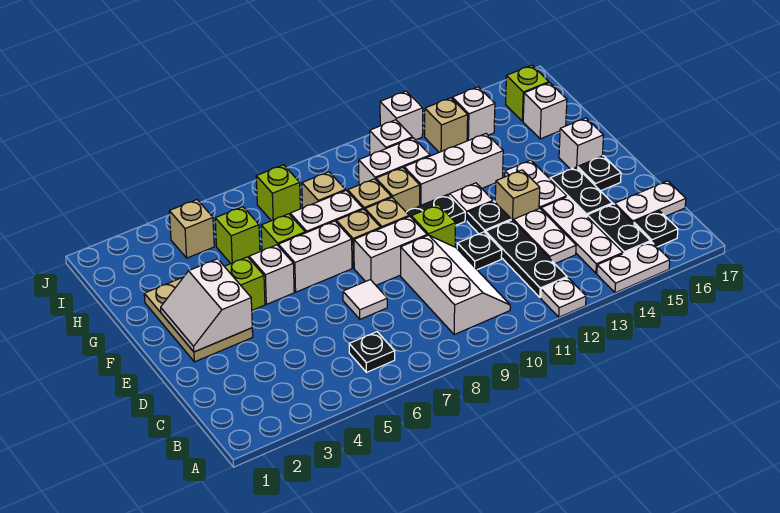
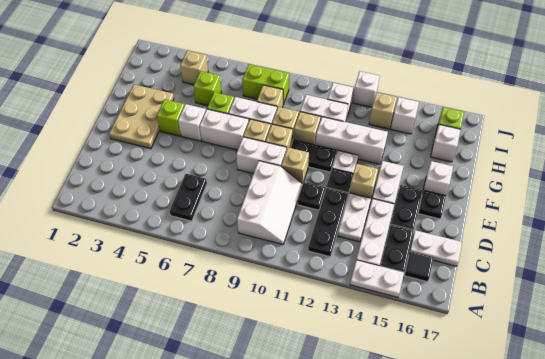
white plate A12 level 1 -> none
black plate B6 level 1 -> black plate B6:C6 level 1
black plate B16 level 1 -> black tile B16 level 1
white tile D7 level 1 -> none
white slope E2:F3 level 2 top 3 -> none
lime brick E10 level 1 -> tan brick E10 level 1
lime brick I7 level 1 -> lime brick I7:I8 level 1

